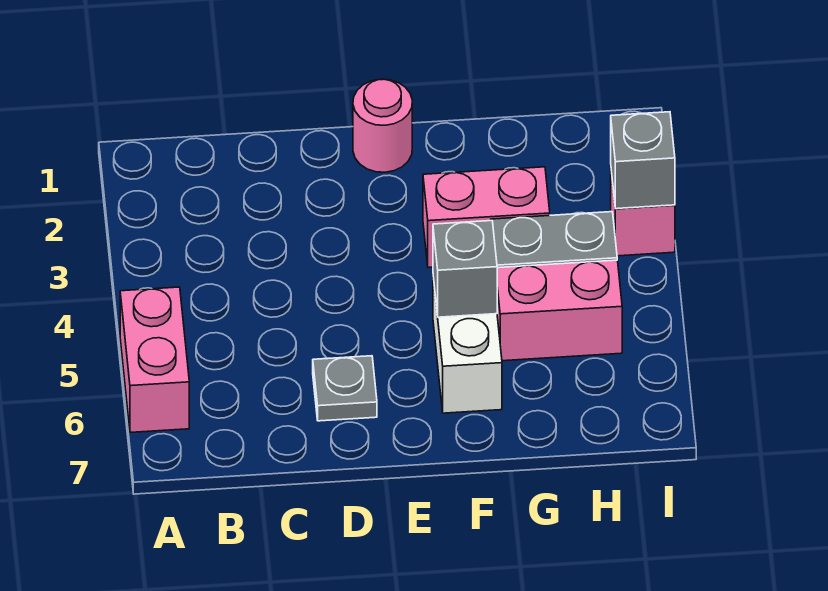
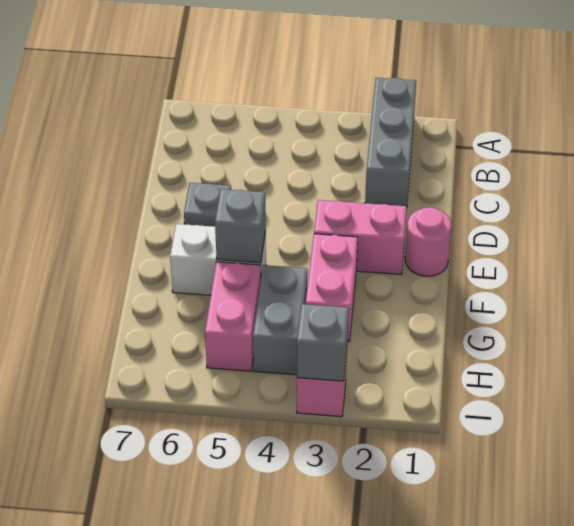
none -> grey brick A2:C2 level 1
pink brick A5:A6 level 1 -> pink brick E2:E3 level 1

